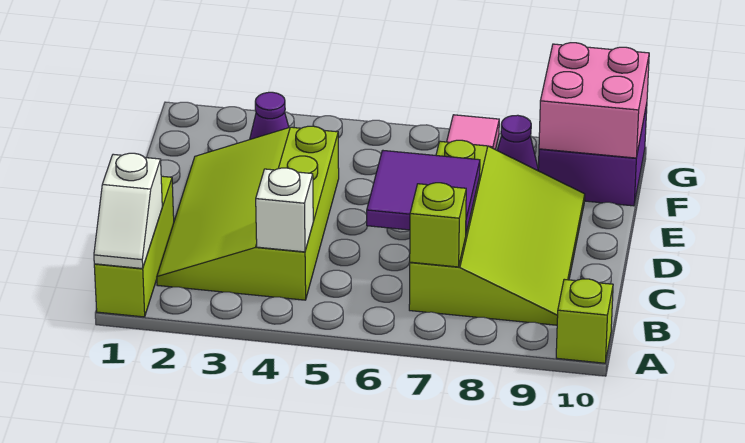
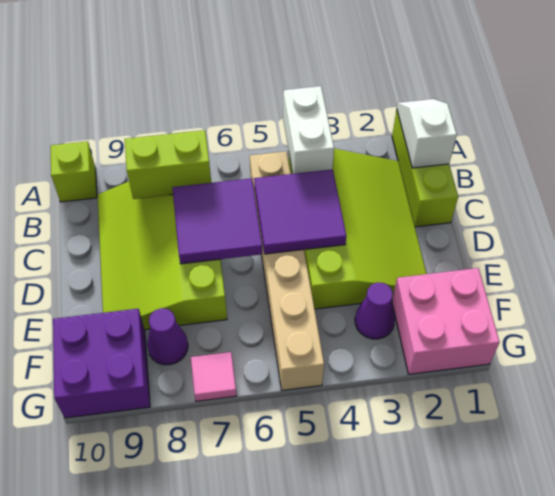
white brick B4 level 2 -> white brick A4:B4 level 2
none -> tan brick B5:G5 level 1
lime brick B7 level 2 -> lime brick B7:B8 level 2
none -> purple tile C4:D5 level 2
pink brick F9:G10 level 2 -> pink brick F1:G2 level 1

